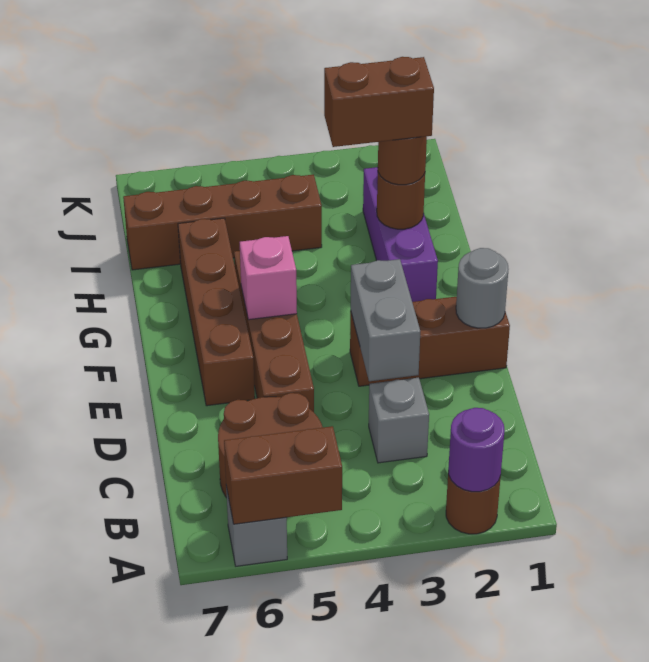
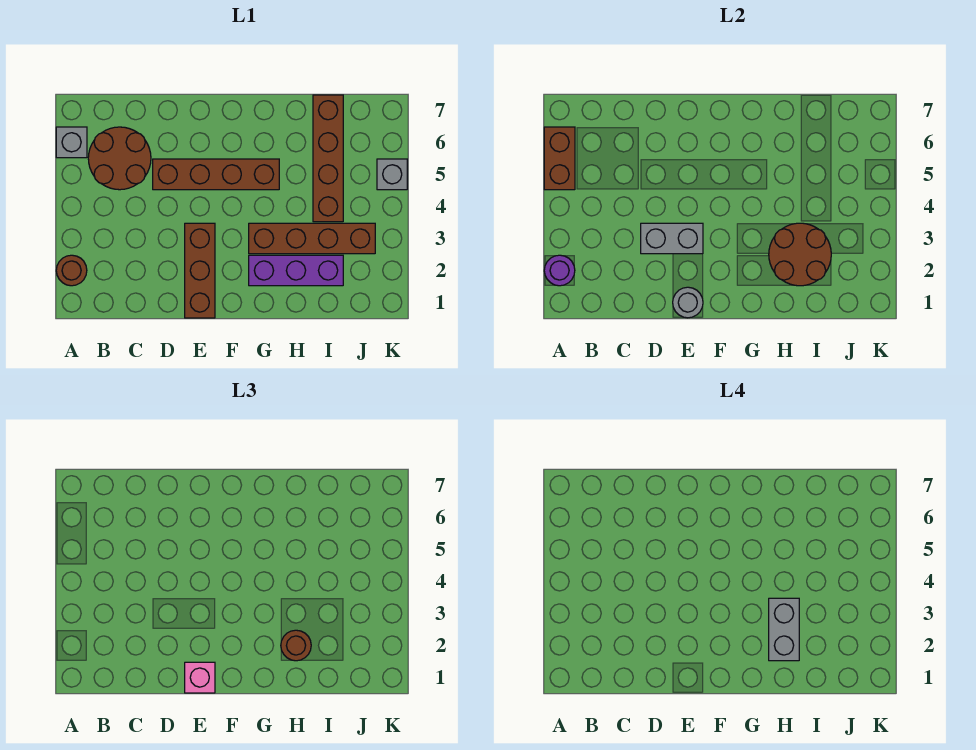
grey brick C3 level 1 -> grey brick K5 level 1
brown brick E6:H6 level 1 -> brown brick G3:J3 level 1
pink brick F5 level 2 -> pink brick E1 level 3
brown round brick H2 level 2 -> brown round brick H2:I3 level 2
brown brick H2:H3 level 4 -> grey brick H2:H3 level 4

